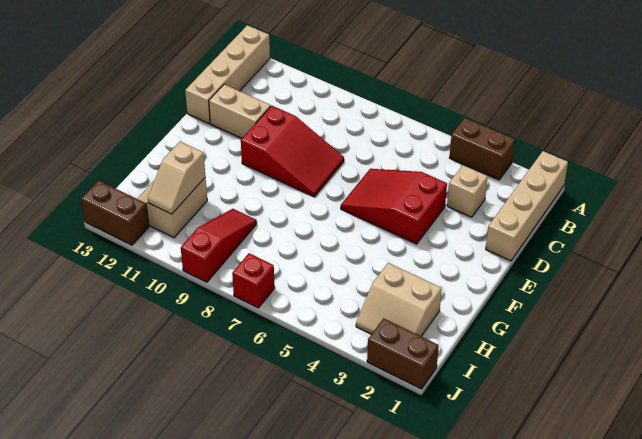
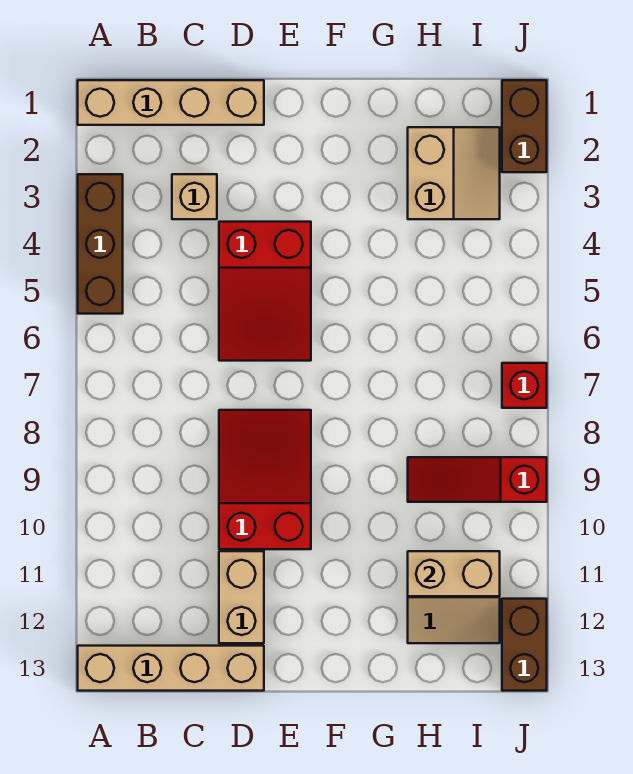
brown brick A3:A4 level 1 -> brown brick A3:A5 level 1
tan slope H11:I11 level 2 top H -> tan brick H11:I11 level 2

